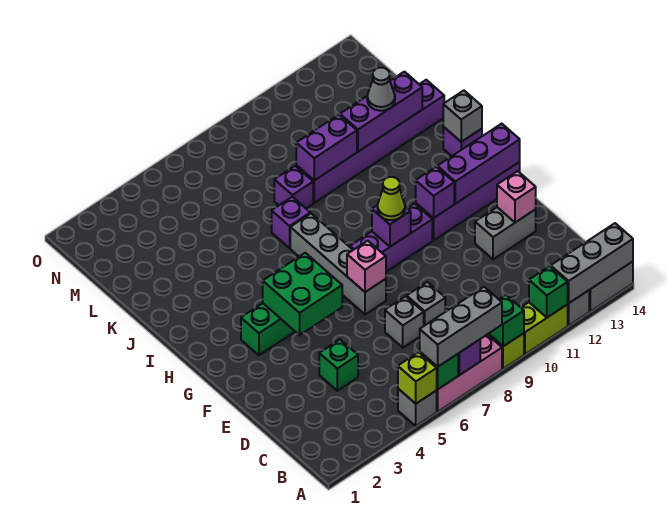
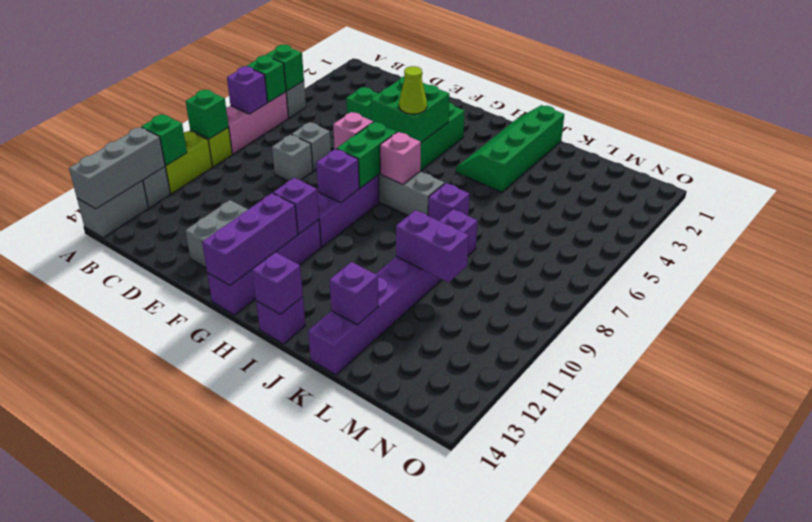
lime brick A5 level 2 -> green brick A5 level 2
grey brick A6:A8 level 3 -> none
pink brick E13 level 2 -> pink brick H7 level 2
none -> green brick G7:G8 level 2
lime cone G9 level 3 -> lime cone G5 level 3
none -> green slope I1:J4 level 1 top J
grey brick I14 level 2 -> purple brick I14 level 2
purple brick K9:K10 level 2 -> purple brick K10:L10 level 2
purple brick K11:K13 level 2 -> purple brick K13 level 2
grey cone K12 level 3 -> none

